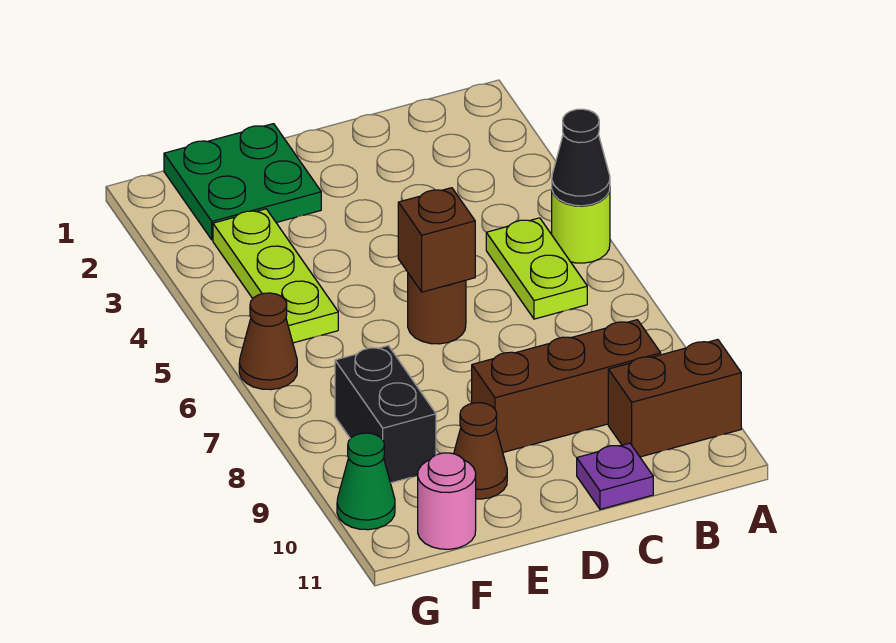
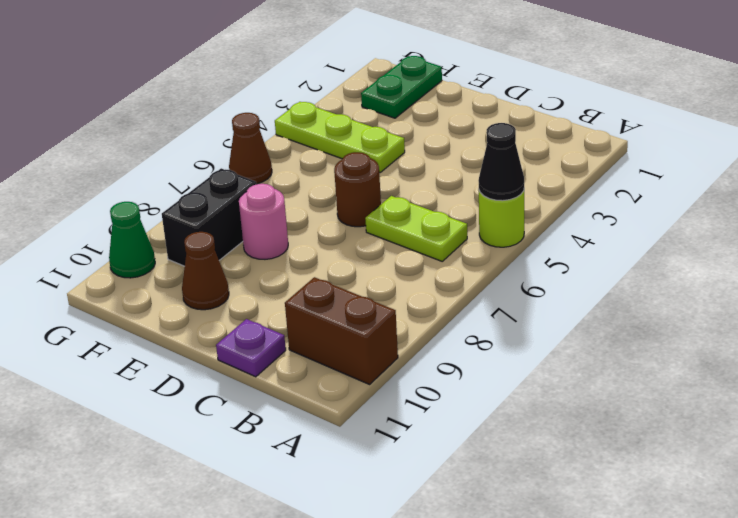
lime plate B5:B6 level 1 -> lime plate B6:C6 level 1
brown brick B9:D9 level 1 -> none
brown brick D6 level 2 -> none
green plate E1:F2 level 1 -> green plate F1:F2 level 1
lime plate F3:F5 level 1 -> lime plate E4:G4 level 1
pink round brick F11 level 1 -> pink round brick E8 level 1

